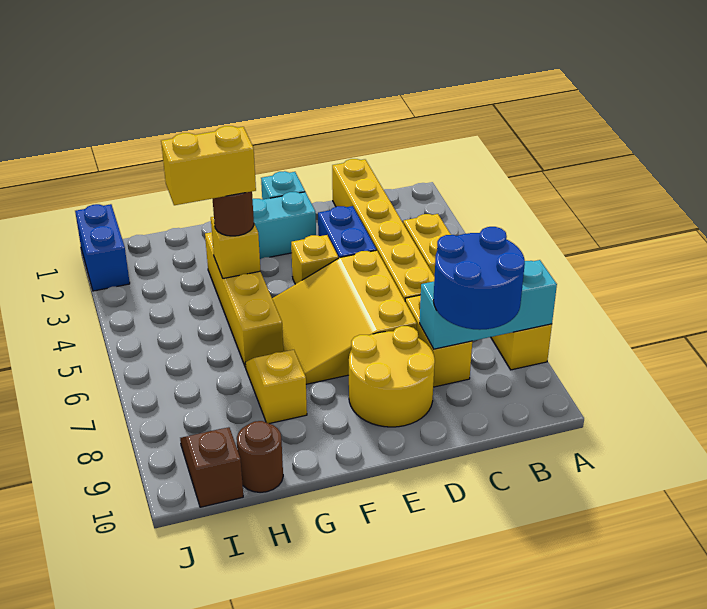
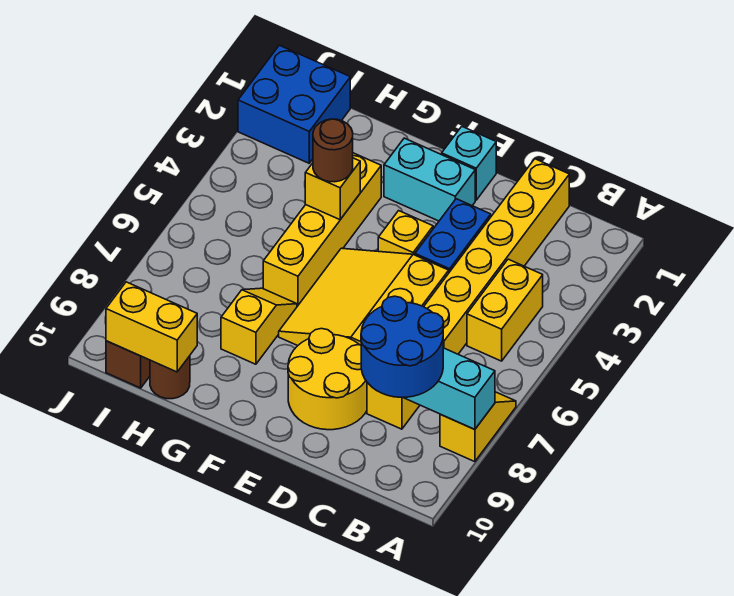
yellow brick G4:H4 level 4 -> yellow brick H10:I10 level 2
blue brick J1:J2 level 1 -> blue brick I1:J2 level 1

